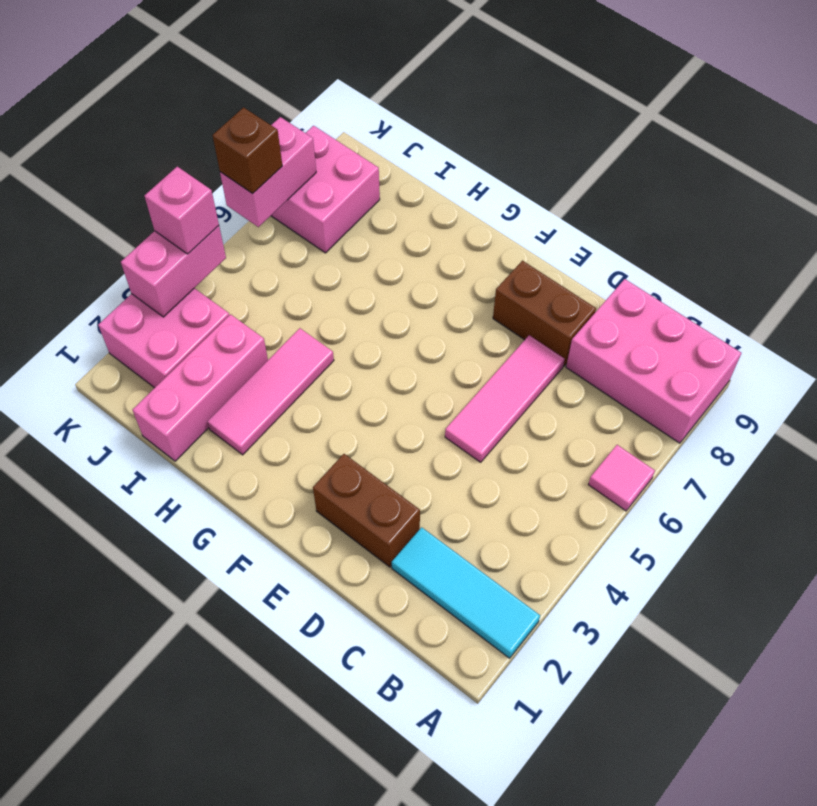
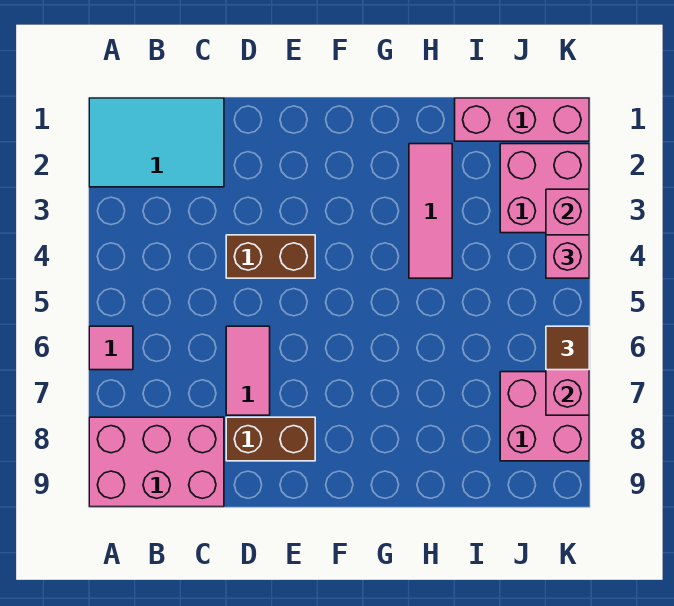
cyan tile A2:C2 level 1 -> cyan tile A1:C2 level 1
brown brick D2:E2 level 1 -> brown brick D4:E4 level 1
pink tile D5:D7 level 1 -> pink tile D6:D7 level 1
pink brick I1:I3 level 1 -> pink brick I1:K1 level 1
brown brick K6 level 3 -> brown tile K6 level 3

